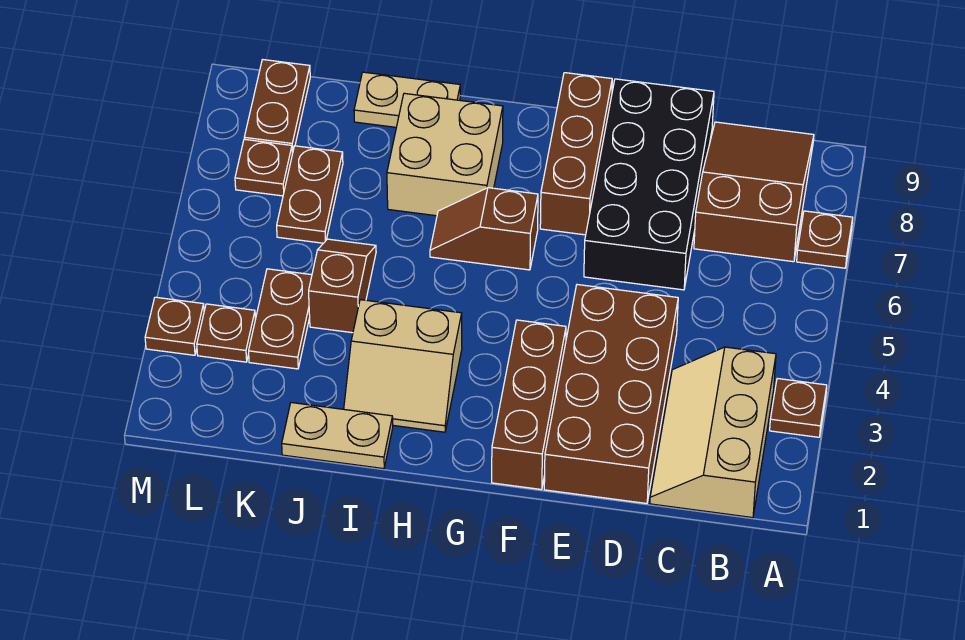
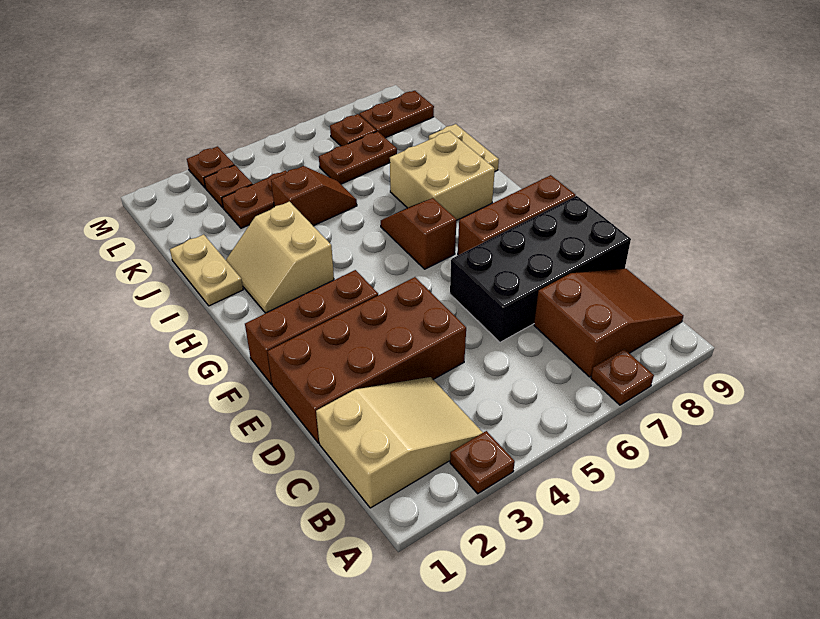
tan slope B1:C3 level 1 top B -> tan slope B1:C3 level 1 top 1

